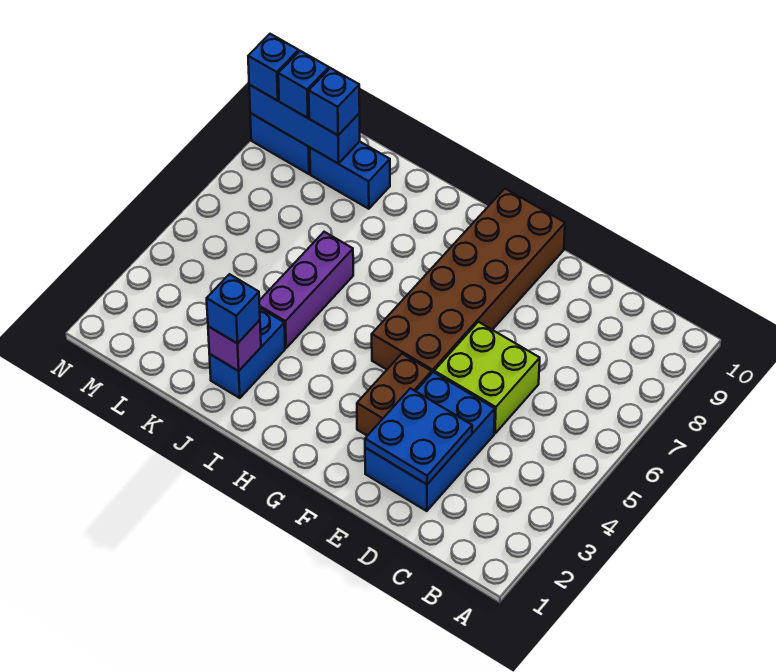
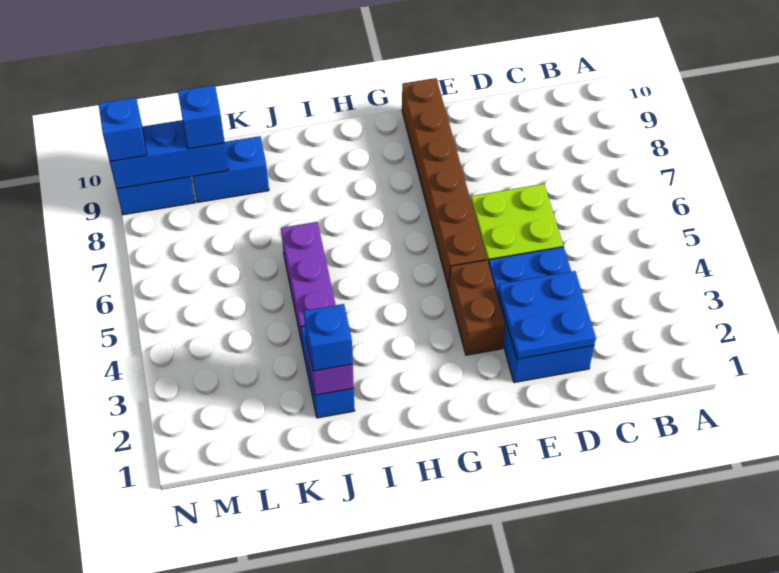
brown brick F5:G10 level 1 -> brown brick F5:F10 level 1
blue brick M9 level 3 -> none

